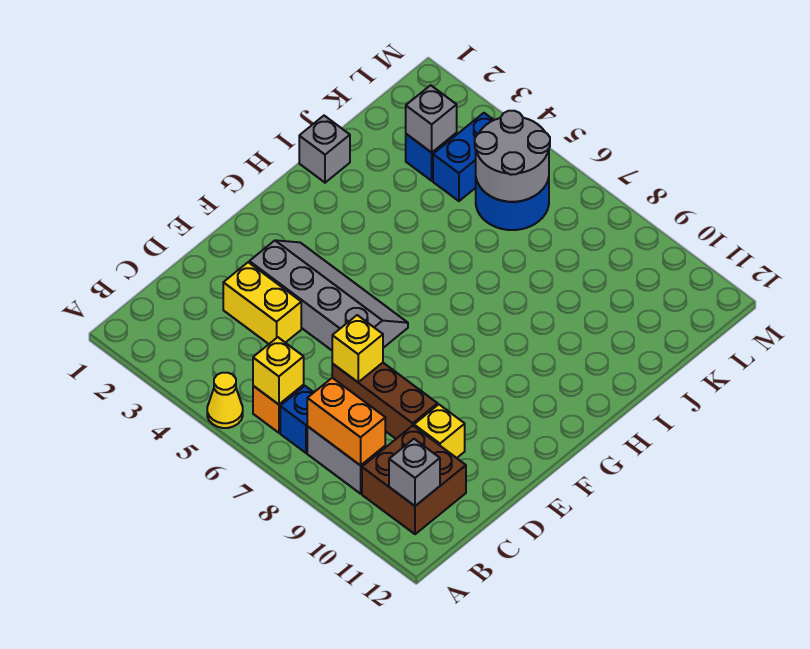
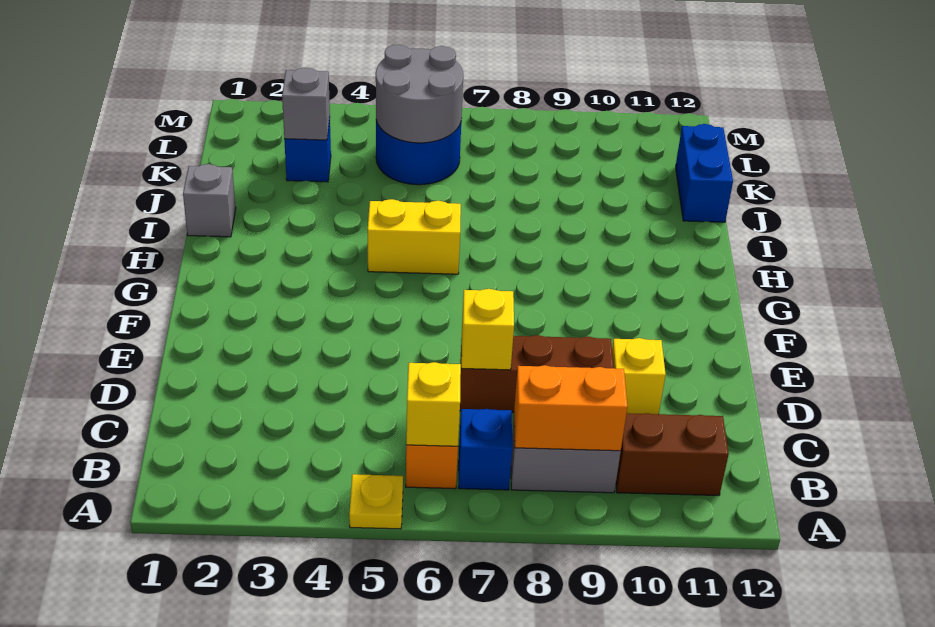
yellow cone A5 level 1 -> yellow plate A5 level 1
brown brick B10:C11 level 1 -> brown brick B10:B11 level 1
grey brick B11 level 2 -> none
yellow brick D3:D4 level 1 -> yellow brick H5:H6 level 1
grey slope E3:F6 level 1 top E -> none
blue brick K4:L4 level 1 -> blue brick J12:K12 level 1

